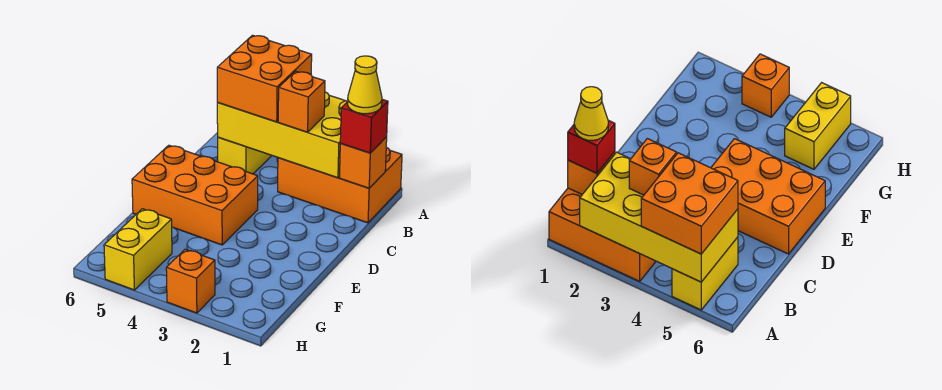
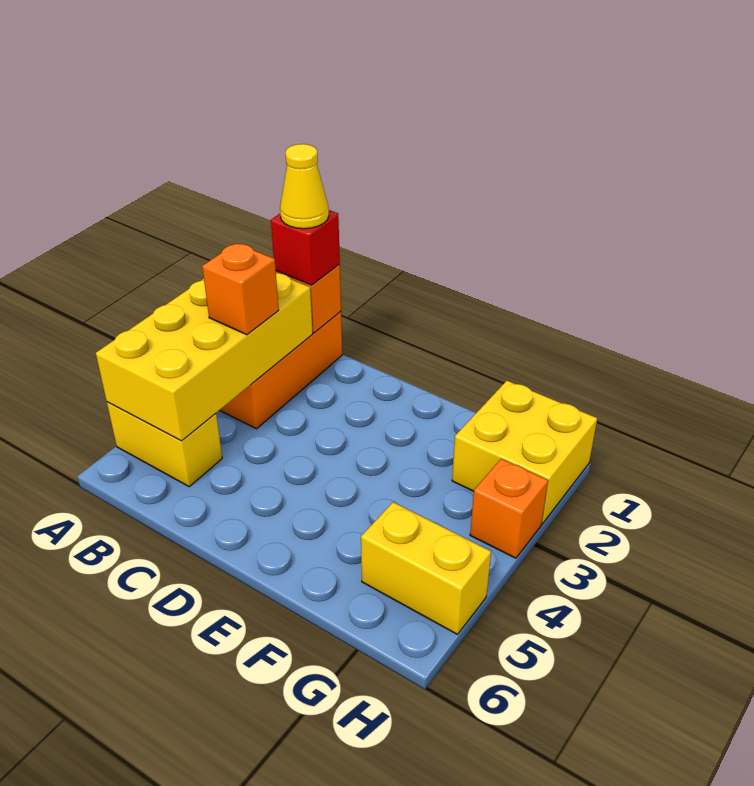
orange brick A4:B5 level 3 -> none
orange brick D4:E6 level 1 -> none
none -> yellow brick G1:H2 level 1

